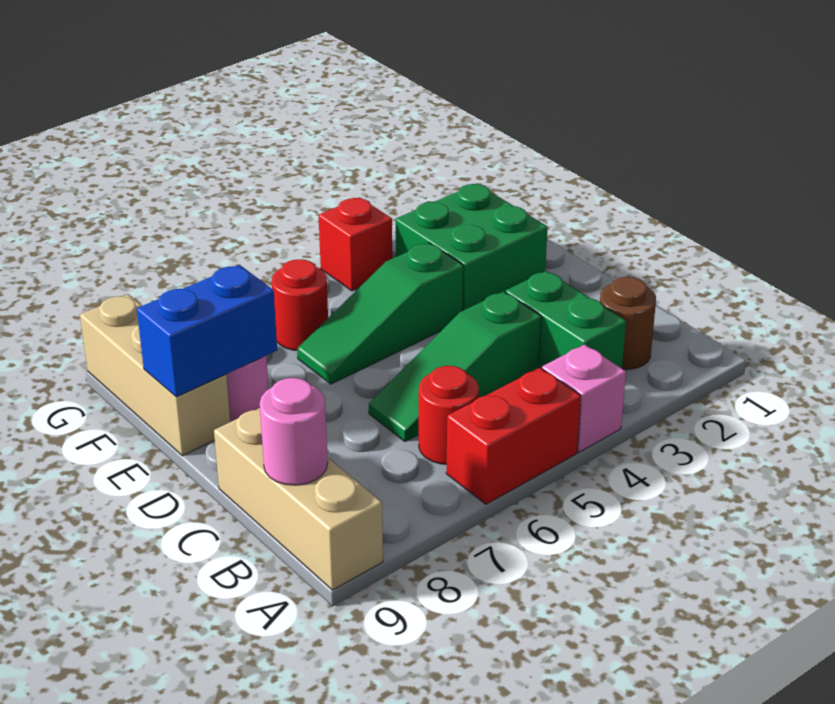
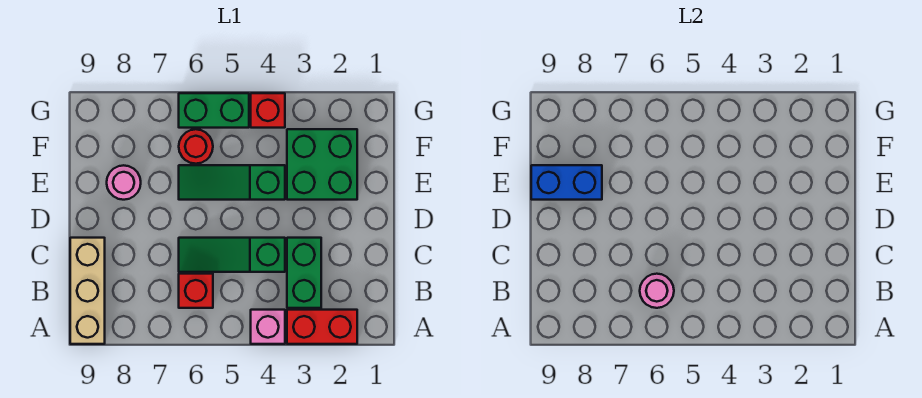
red brick A5:A6 level 1 -> red brick A2:A3 level 1
brown round brick B2 level 1 -> none
red round brick B6 level 1 -> red brick B6 level 1
pink round brick B9 level 2 -> pink round brick B6 level 2
tan brick E9:G9 level 1 -> none
none -> green brick G5:G6 level 1

